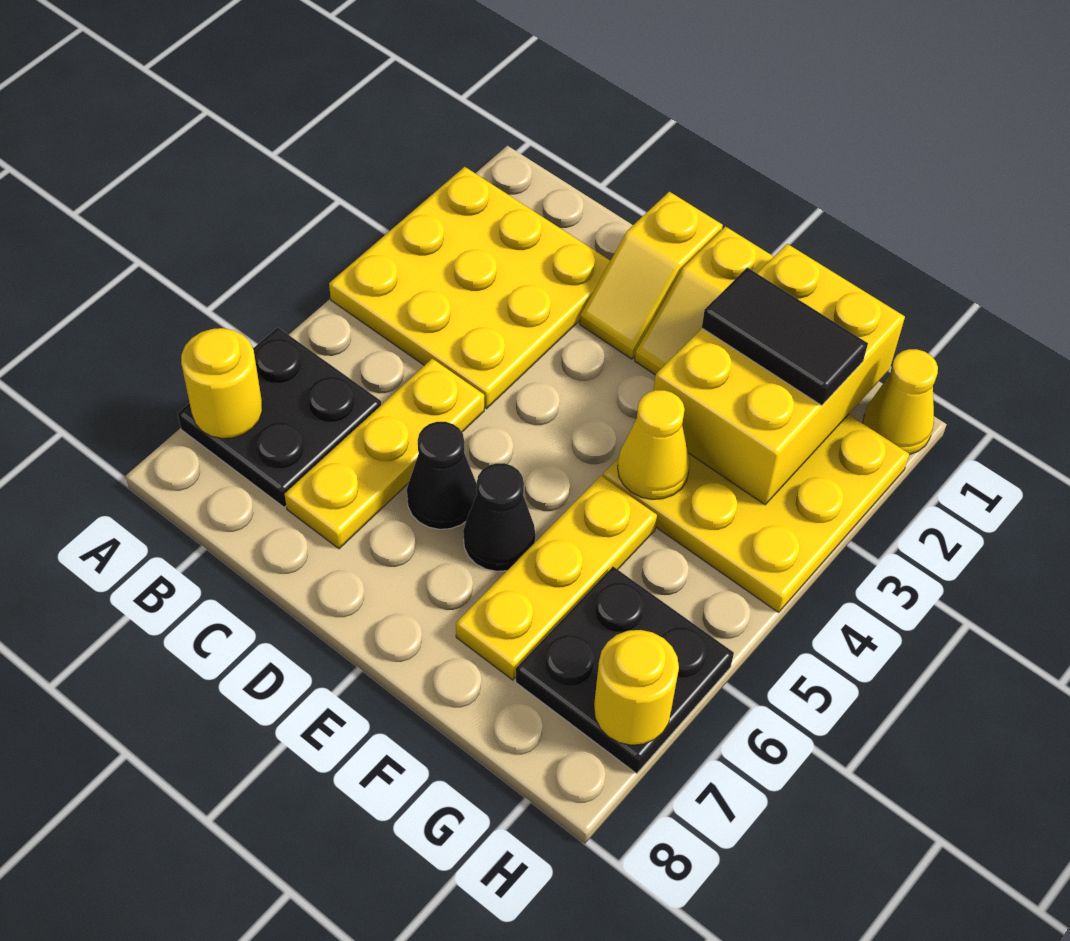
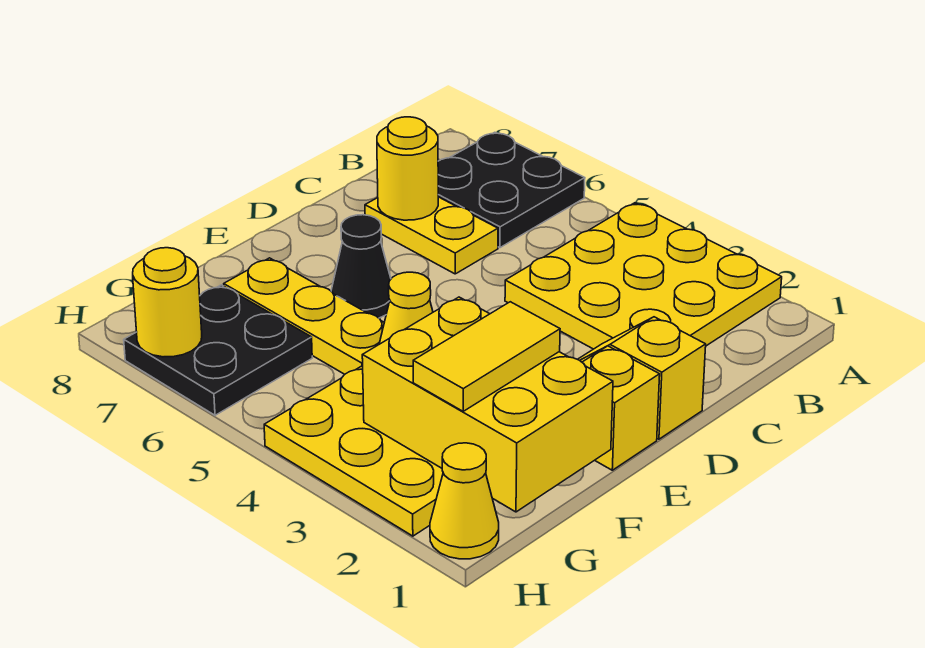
yellow round brick A7 level 2 -> yellow round brick C7 level 2
yellow plate C5:C7 level 1 -> yellow plate C6:C7 level 1
black cone D6 level 1 -> none
black tile F2:G2 level 3 -> yellow tile F2:G2 level 3

